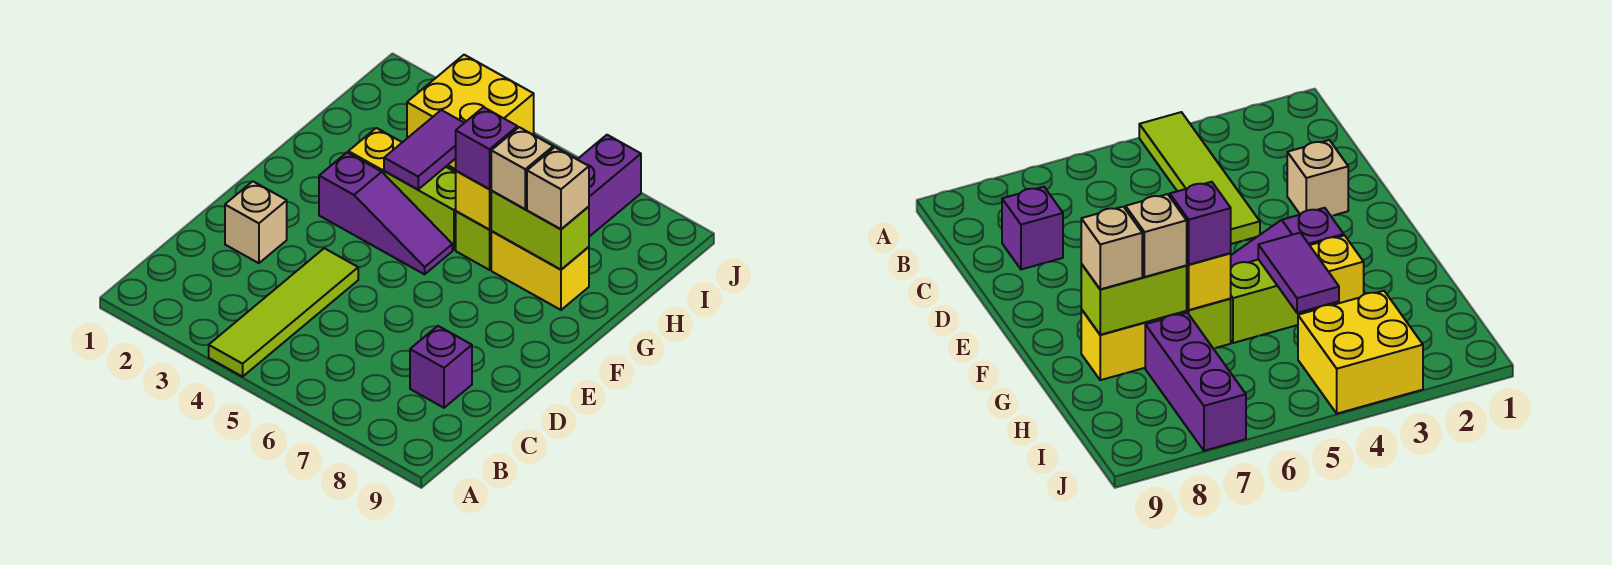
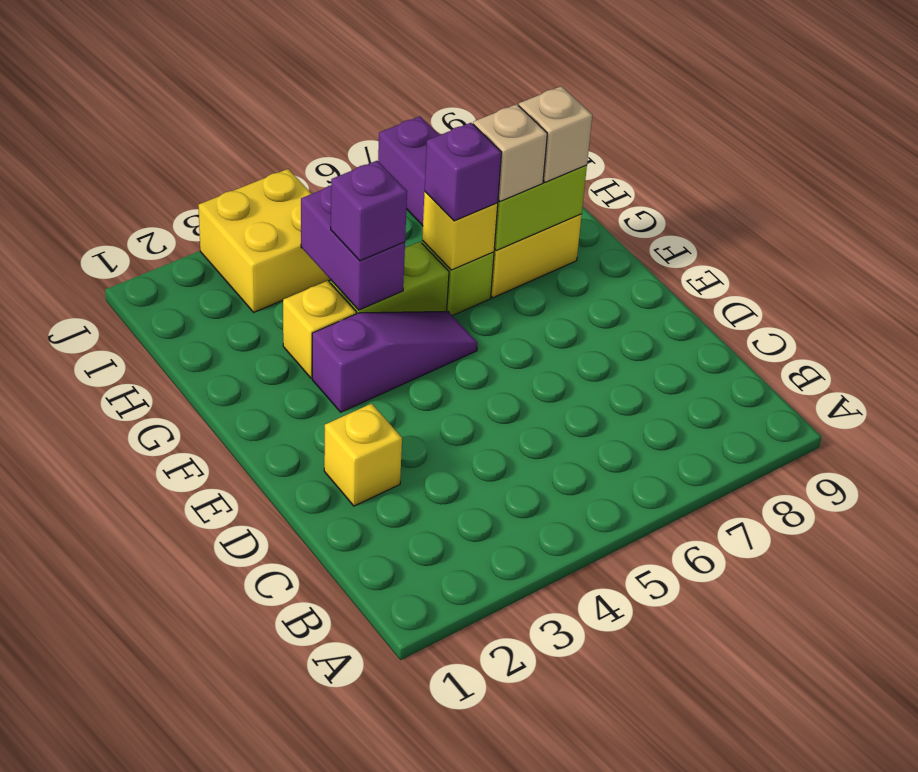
lime tile A4:D4 level 1 -> none
purple brick C8 level 1 -> purple brick G4 level 3
tan brick D2 level 1 -> yellow brick D2 level 1
purple tile G4:H4 level 2 -> purple brick G4:H4 level 2

